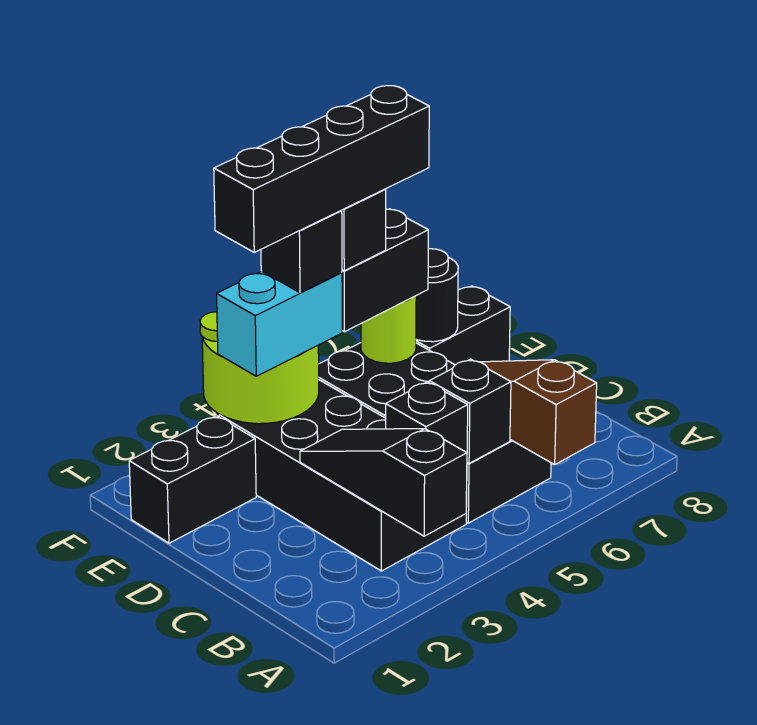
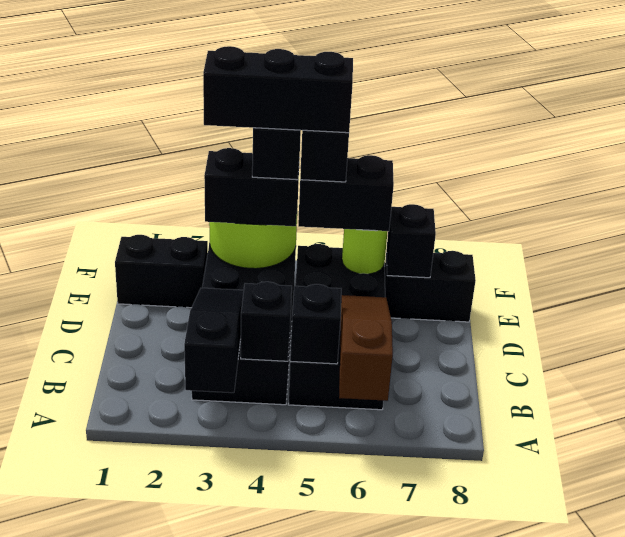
cyan brick E3:E4 level 3 -> black brick E3:E4 level 3
black brick E3:E6 level 5 -> black brick E3:E5 level 5
black round brick E7 level 2 -> black brick E7 level 2

